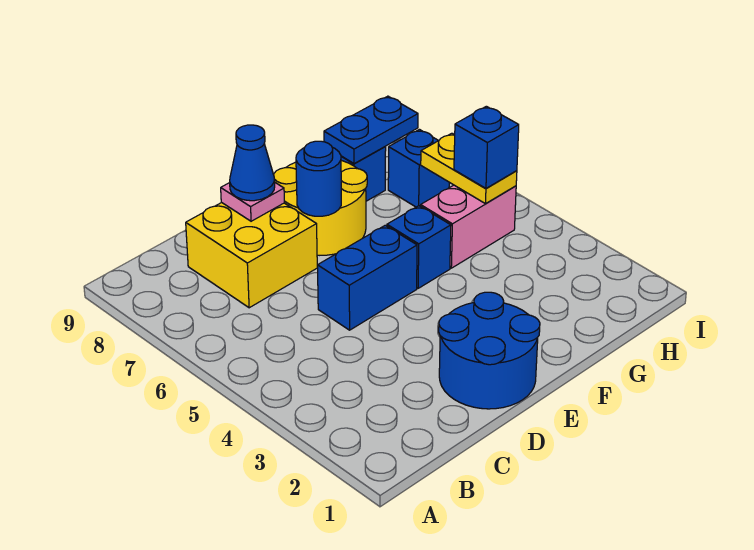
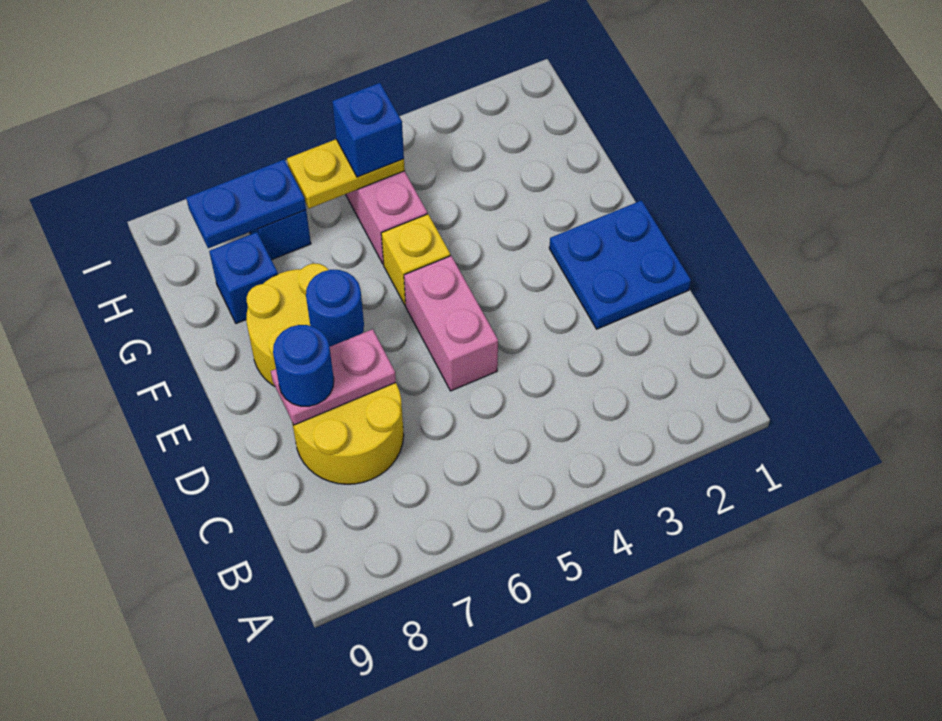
yellow brick C7:D8 level 1 -> yellow round brick C7:D8 level 1
blue round brick D1:E2 level 1 -> blue plate D1:E2 level 1
blue brick D5:E5 level 1 -> pink brick D5:E5 level 1
pink plate D8 level 2 -> pink plate D7:D8 level 2
blue cone D8 level 3 -> blue round brick D8 level 3
blue brick F5 level 1 -> yellow brick F5 level 1
blue plate G8:H8 level 2 -> blue plate H7:H8 level 2

